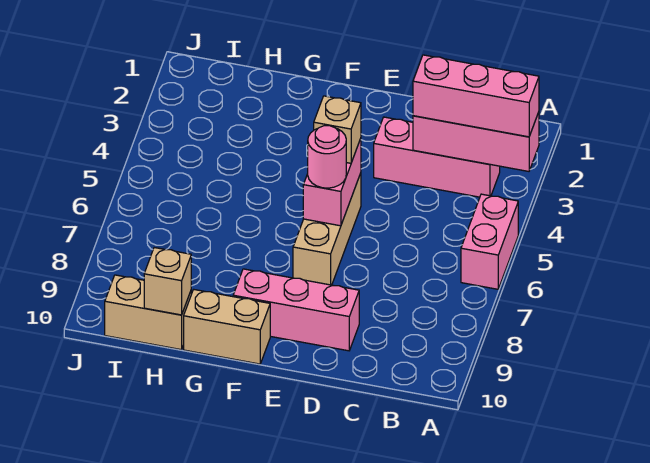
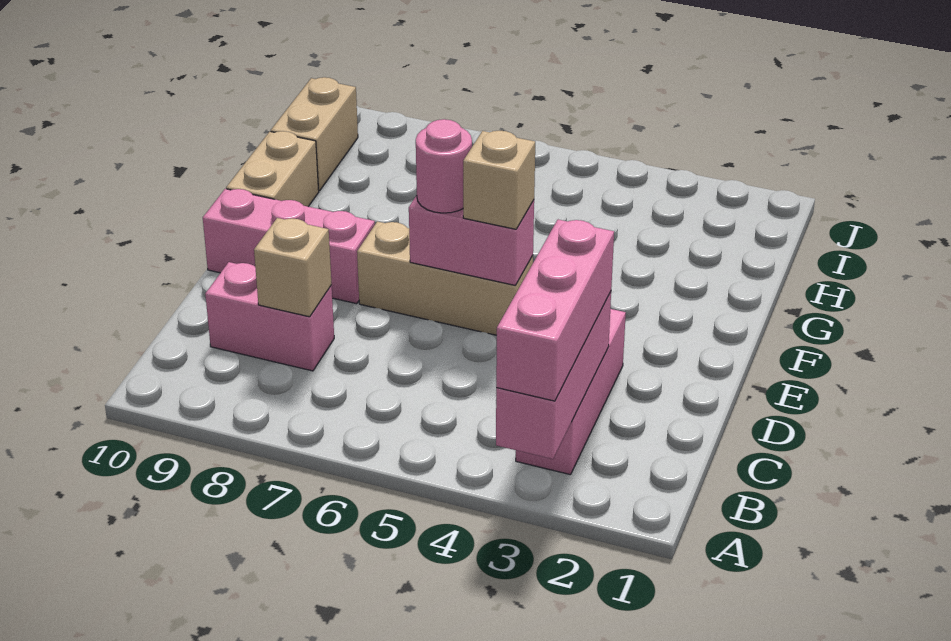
pink brick A5:A6 level 1 -> pink brick C8:C9 level 1
pink brick D9:F9 level 1 -> pink brick E8:E10 level 1
tan brick H10 level 2 -> tan brick C8 level 2

